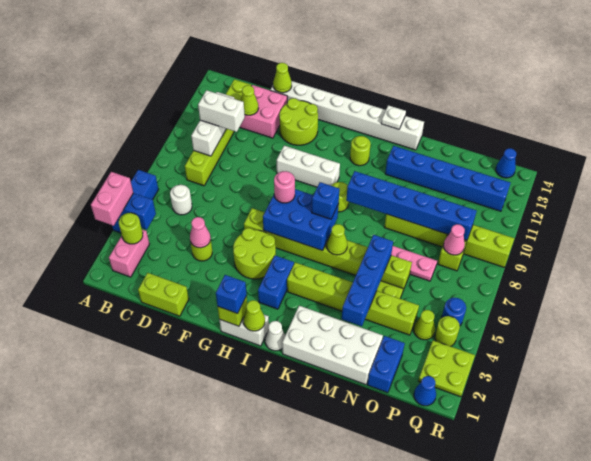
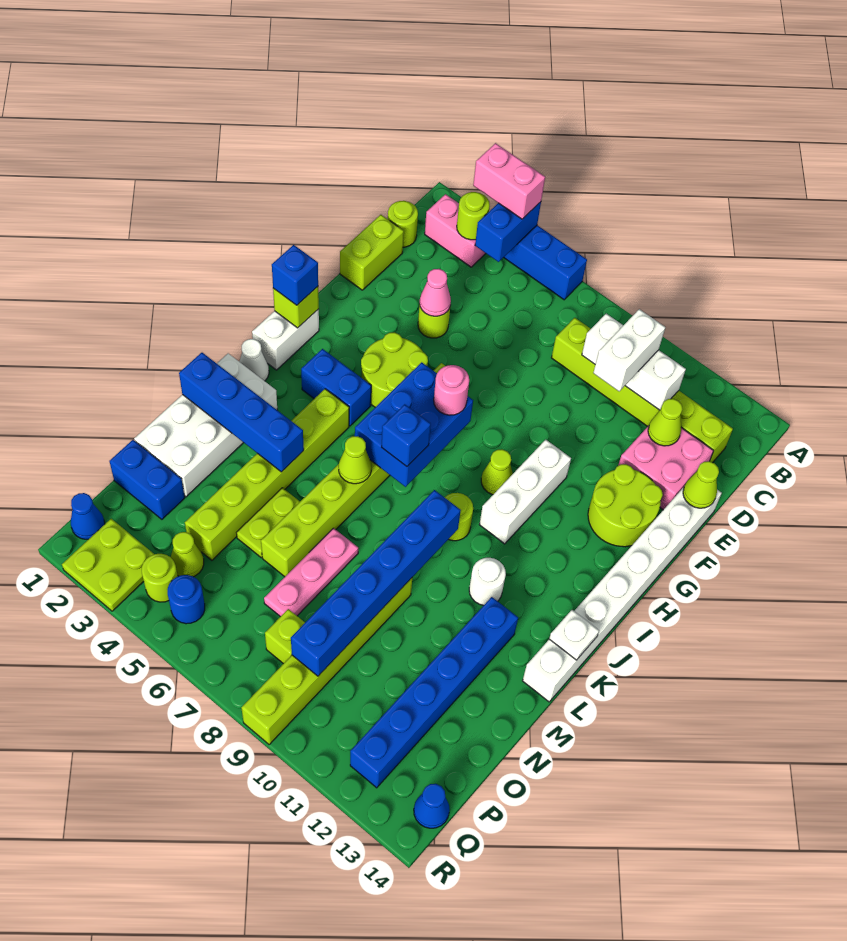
white round brick C6 level 1 -> white round brick K11 level 1
lime cone I1 level 2 -> lime cone H9 level 1
lime round brick J12 level 1 -> lime round brick C1 level 1
blue brick M3:M6 level 2 -> blue brick L1:L4 level 2
pink cone P8 level 2 -> none

